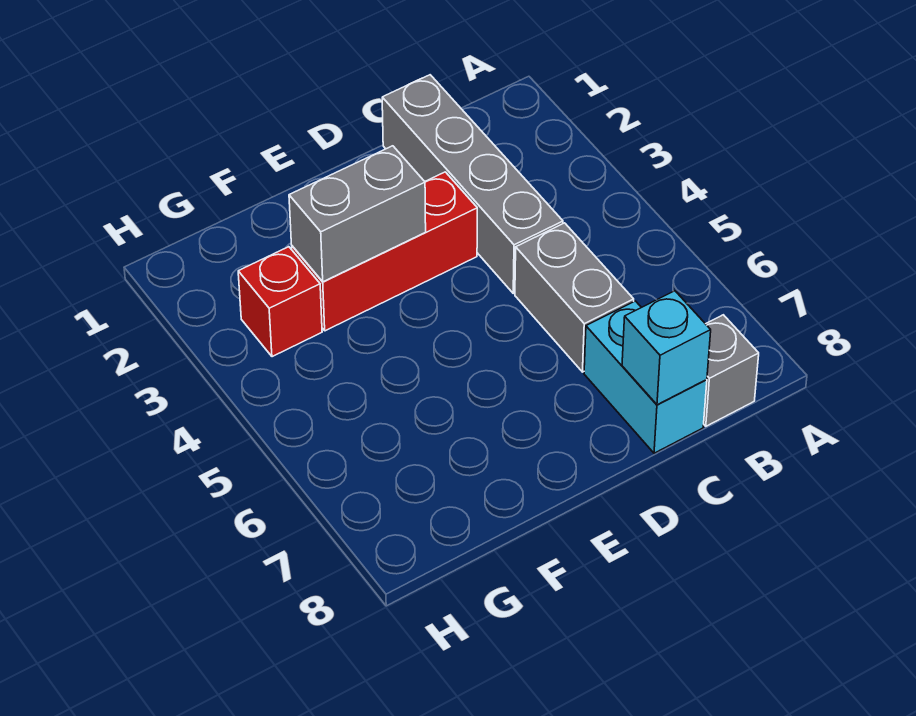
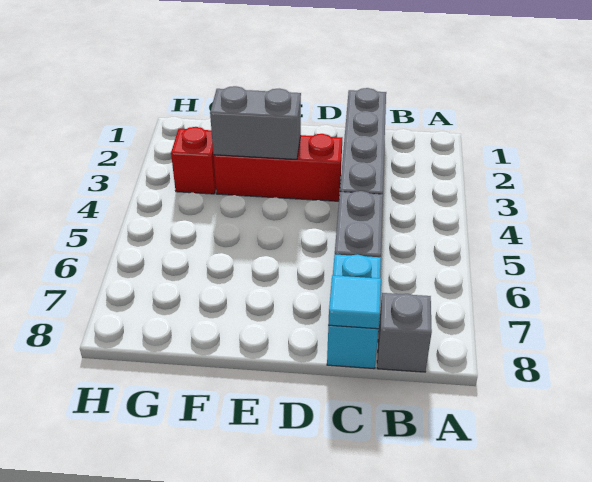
cyan brick C8 level 2 -> cyan tile C8 level 2

